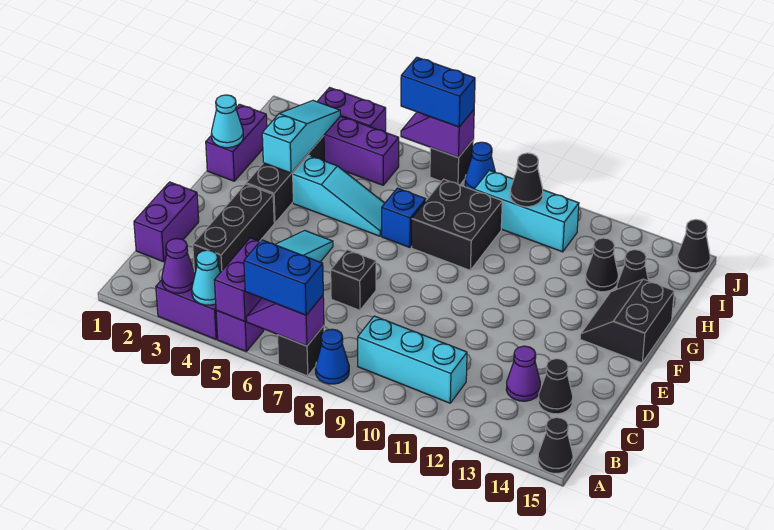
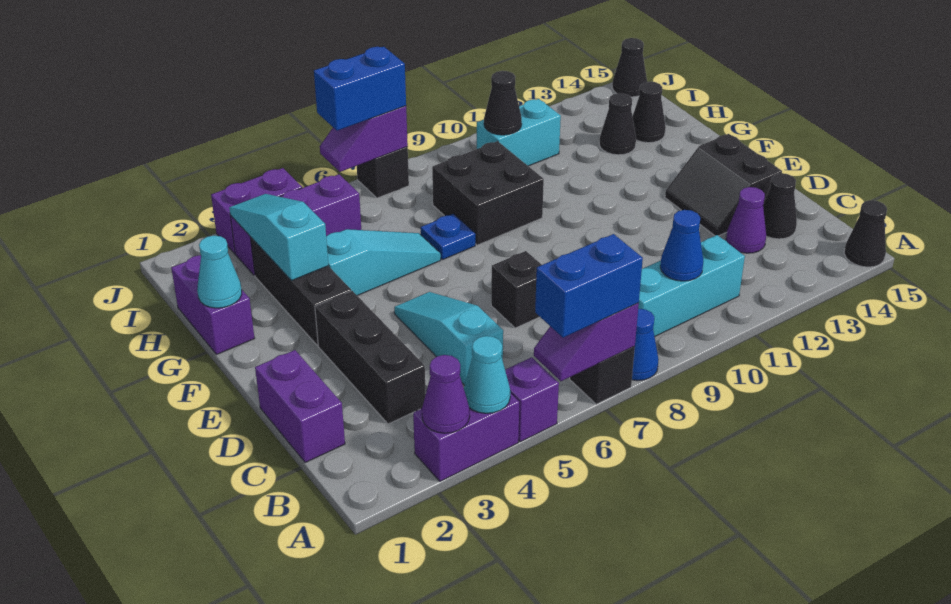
purple brick A5:B5 level 2 -> none
black slope F14:G15 level 1 top 15 -> black slope D13:E14 level 1 top 14
blue brick G7 level 1 -> blue plate G7 level 1
cyan brick I9:I11 level 1 -> cyan brick I10:I11 level 1
blue cone J8 level 1 -> blue cone B10 level 2

